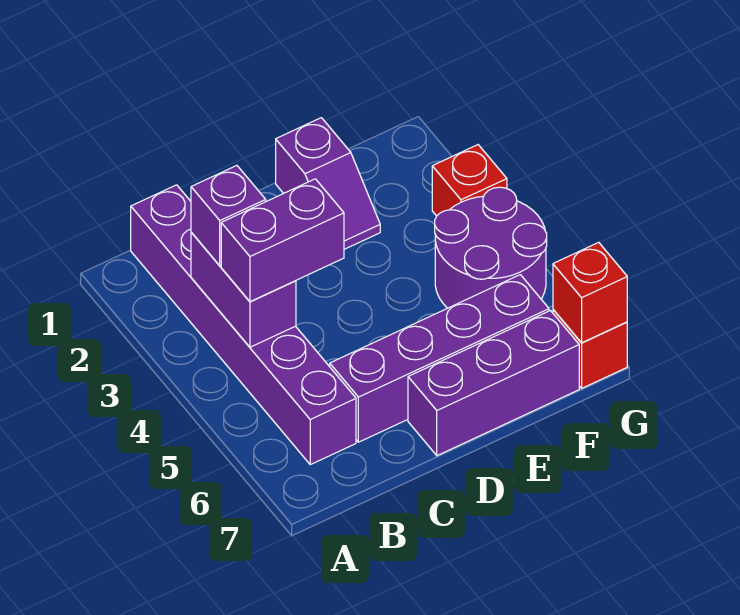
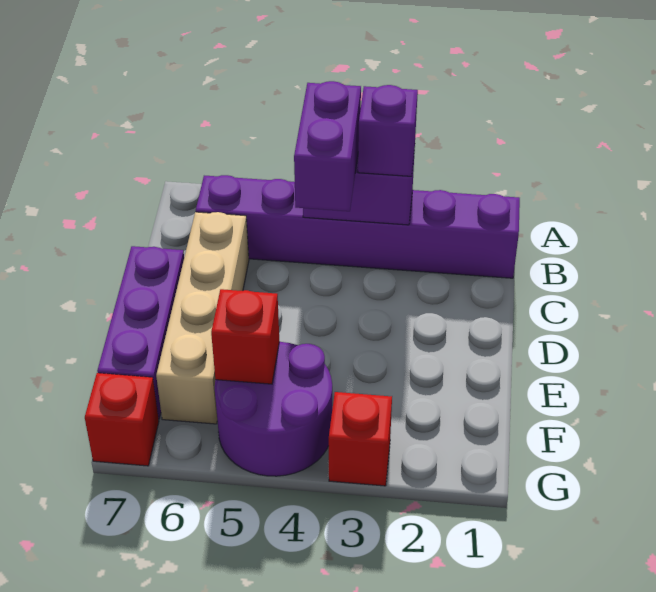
purple brick C6:F6 level 1 -> tan brick C6:F6 level 1
purple slope E1:E2 level 1 top 1 -> none
red brick G7 level 2 -> red brick F5 level 2

